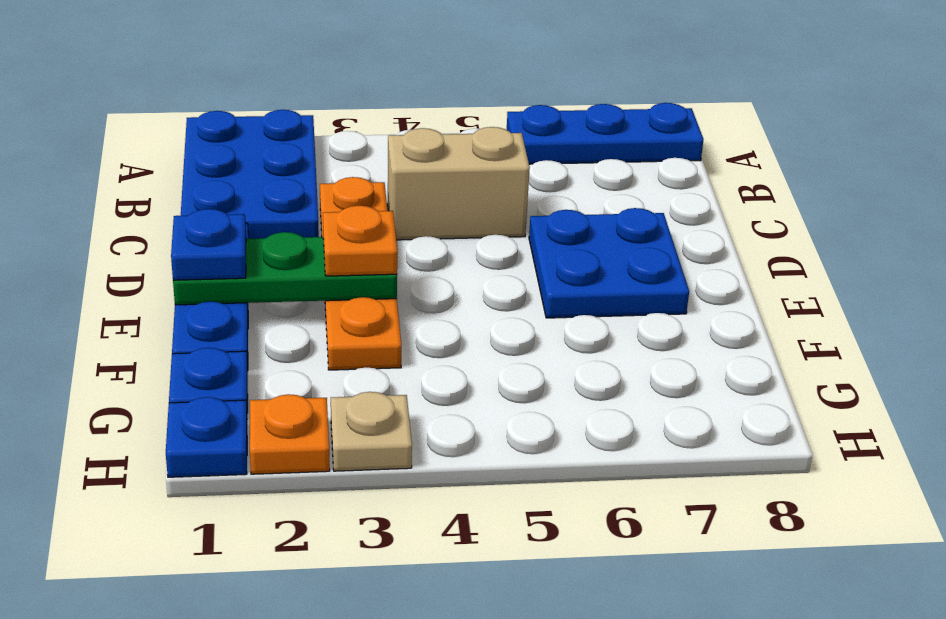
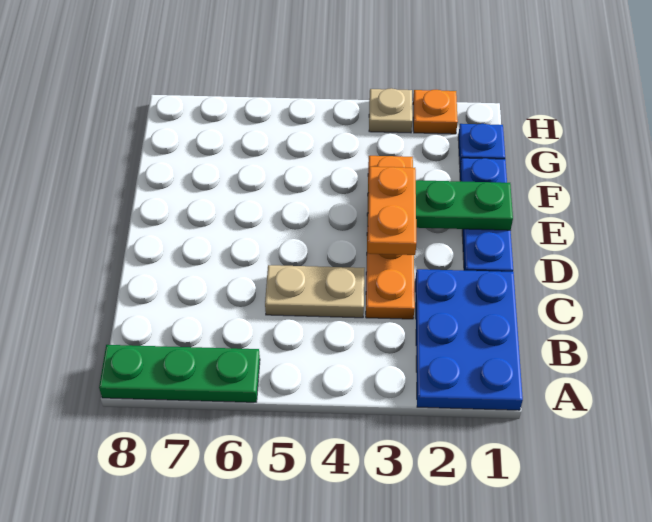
blue plate A6:A8 level 1 -> green plate A6:A8 level 1
tan brick C4:C5 level 1 -> tan plate C4:C5 level 1
blue plate D6:E7 level 1 -> none
blue plate E1 level 3 -> none
orange plate E3 level 3 -> orange plate D3:E3 level 3
blue plate H1 level 1 -> none

